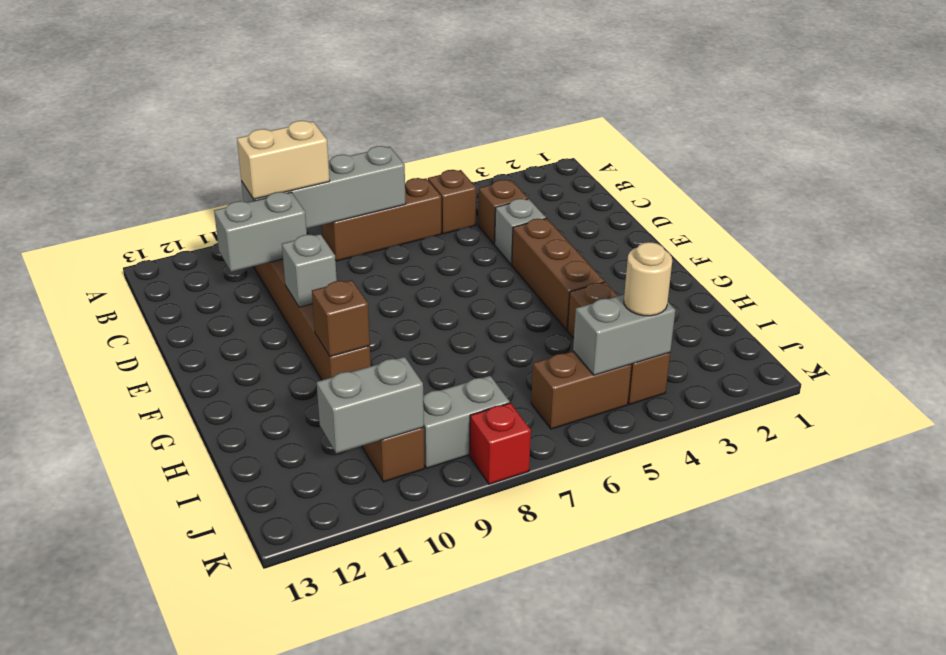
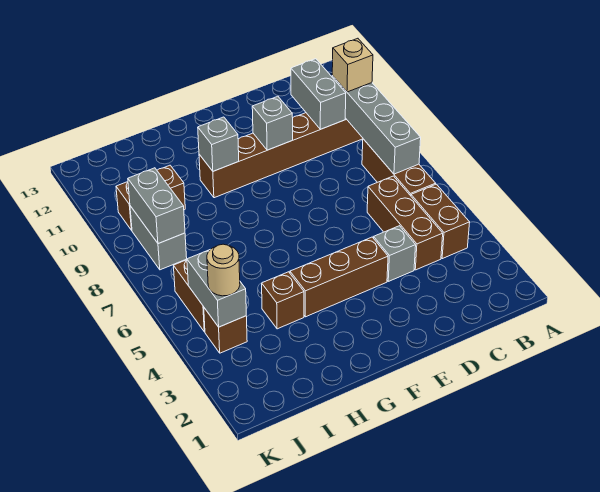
brown brick B5 level 1 -> brown brick B4:B5 level 1
tan brick B9:B10 level 3 -> tan brick B10 level 3
brown brick C4 level 1 -> brown brick C4:C6 level 1
brown brick G10 level 2 -> grey brick G10 level 2
grey brick J10:J11 level 2 -> grey brick J8:J9 level 2
red brick K8 level 1 -> none

